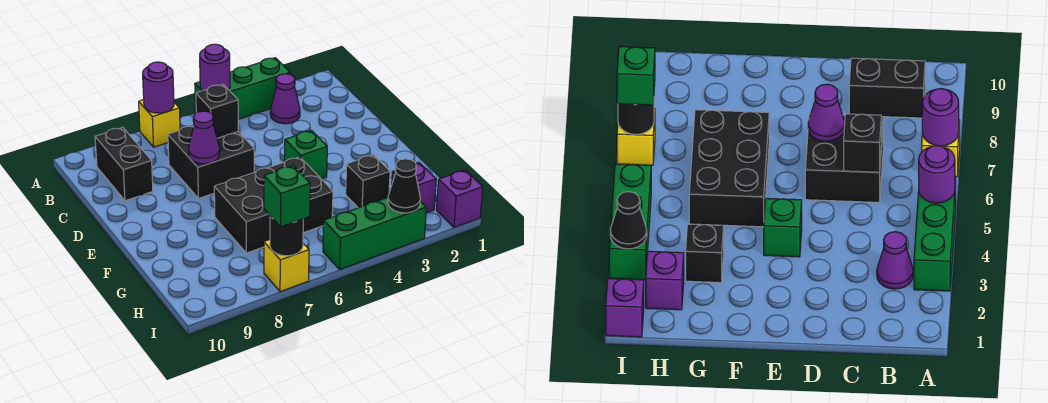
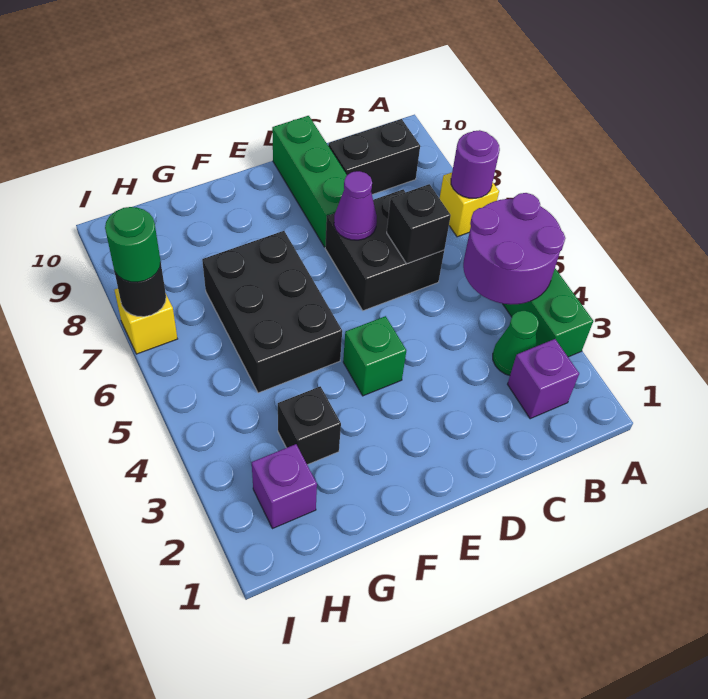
purple round brick A5 level 2 -> purple round brick A4:B5 level 2
purple cone B3 level 1 -> green cone B3 level 1
purple brick I1 level 1 -> purple brick B2 level 1
green brick I3:I5 level 1 -> green brick D8:D10 level 1
black cone I3 level 2 -> none
green brick I7 level 3 -> green round brick I7 level 3

